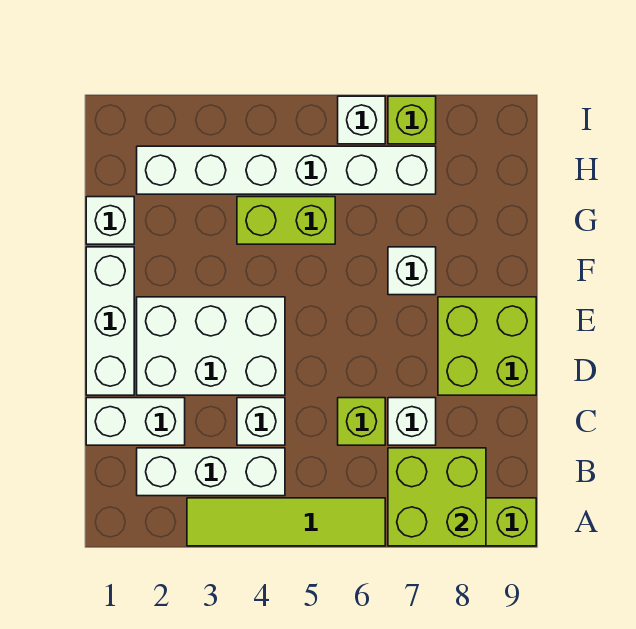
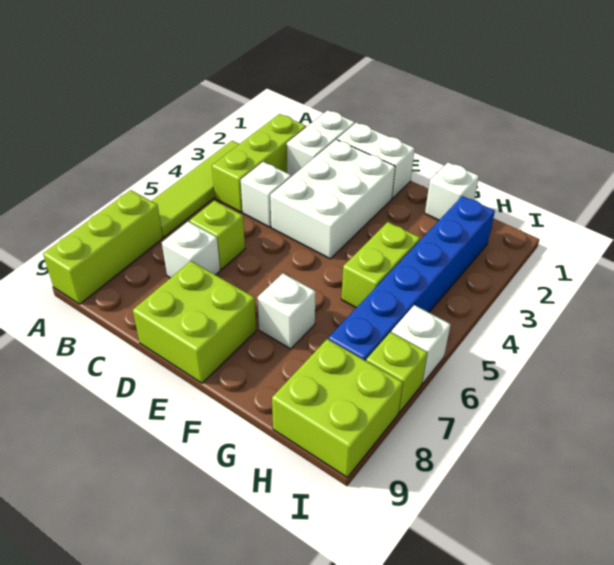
lime brick A7:B8 level 2 -> lime brick H8:I9 level 1
white brick B2:B4 level 1 -> lime brick B2:B4 level 1
white brick D1:F1 level 1 -> white brick D1:E1 level 1
white brick H2:H7 level 1 -> blue brick H2:H7 level 1

